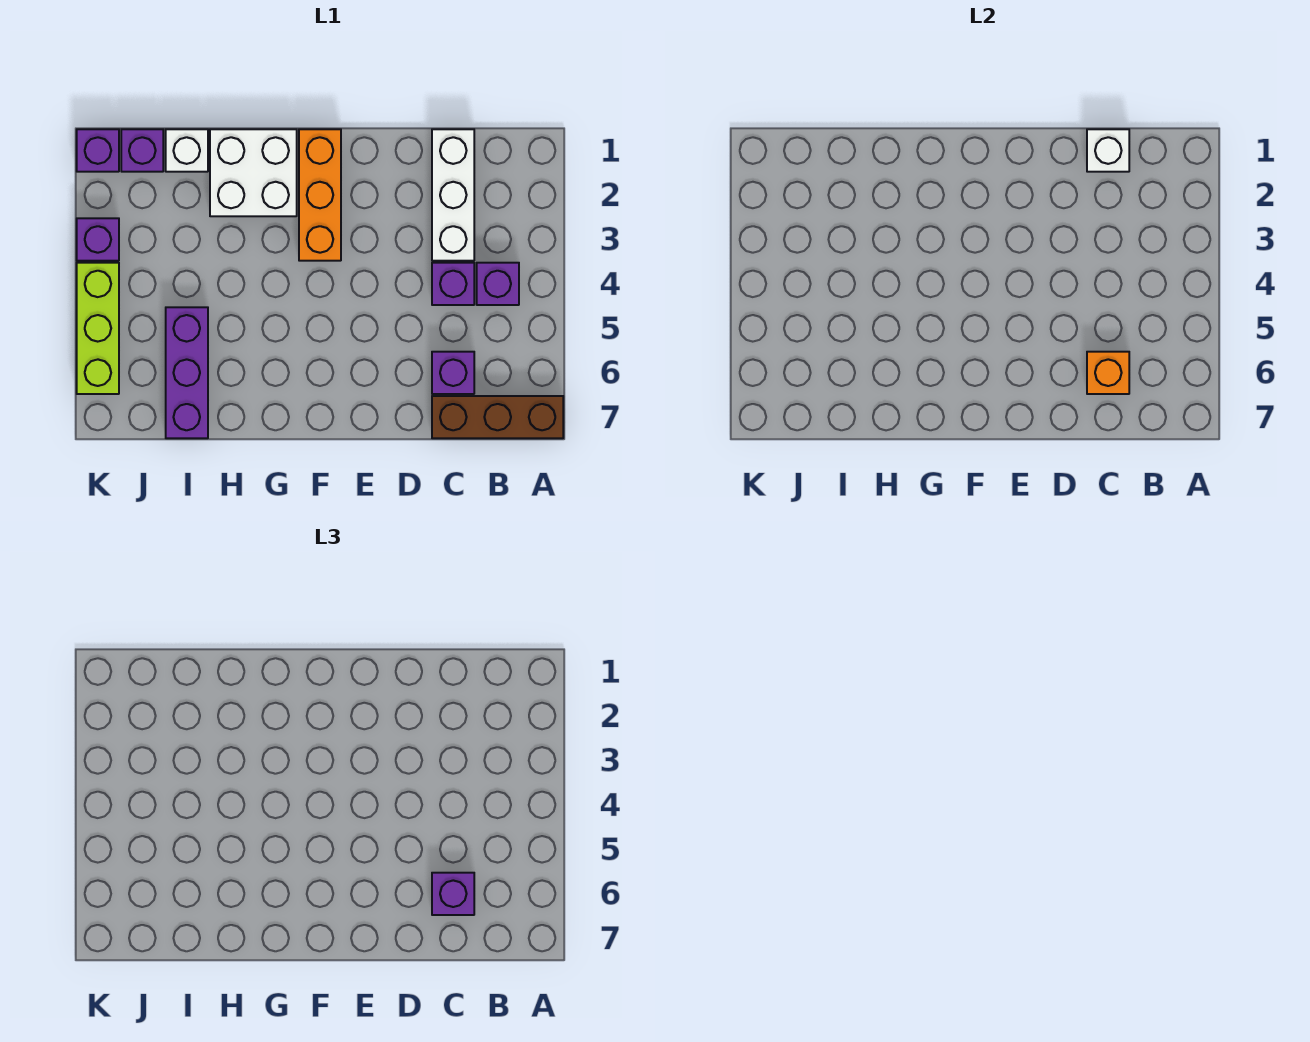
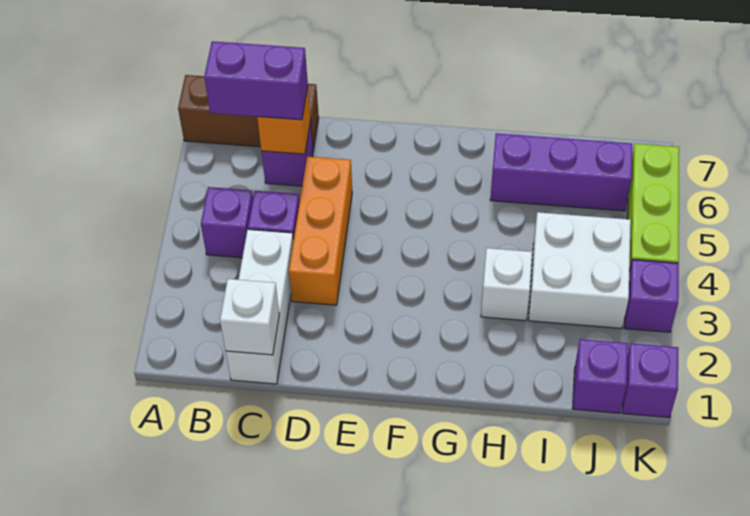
purple brick C6 level 3 -> purple brick B6:C6 level 3
orange brick F1:F3 level 1 -> orange brick D3:D5 level 1
white brick G1:H2 level 1 -> white brick I3:J4 level 1
white brick I1 level 1 -> white brick H3 level 1
purple brick I5:I7 level 1 -> purple brick H6:J6 level 1

